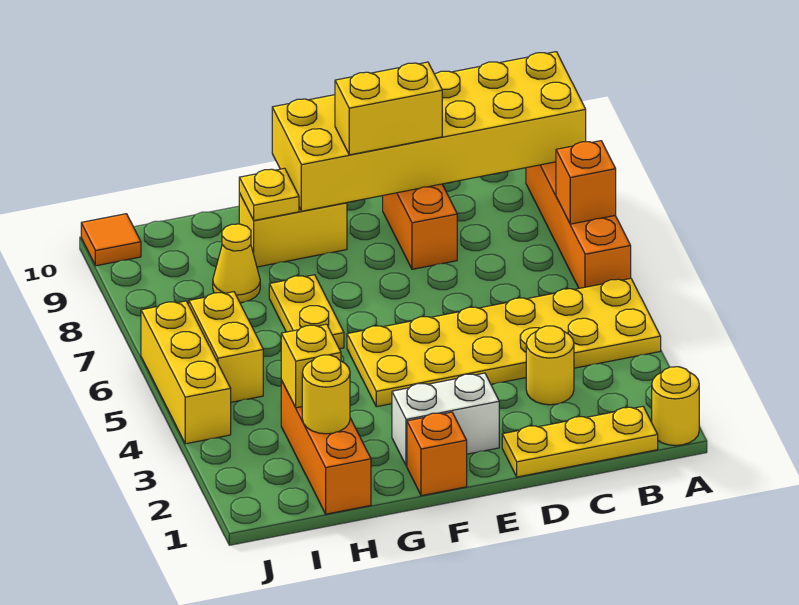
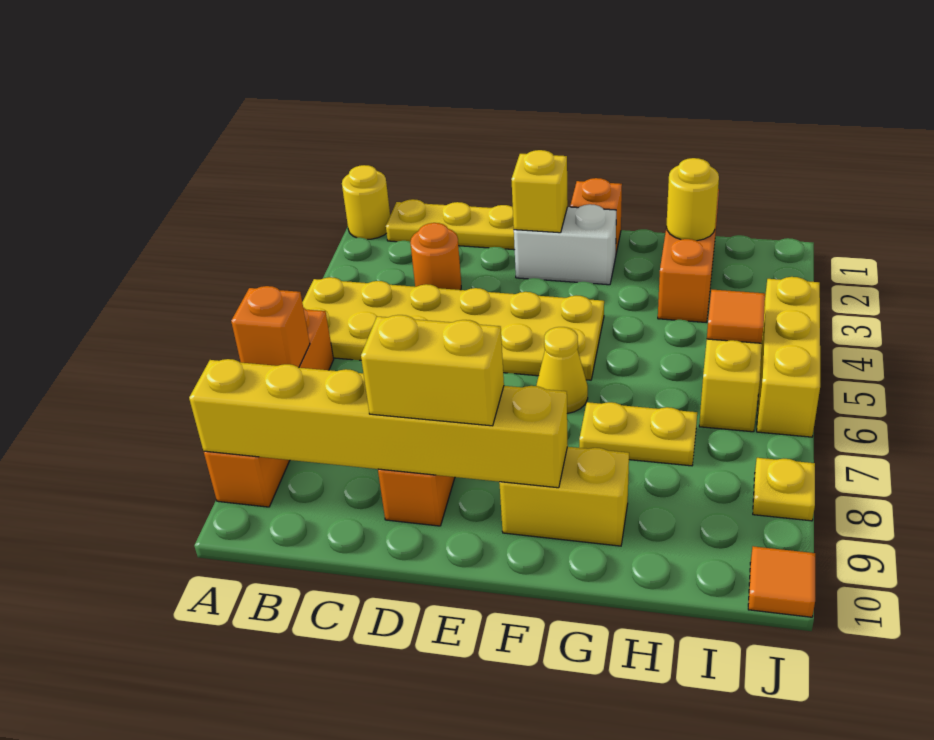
yellow brick A9:F10 level 2 -> yellow brick A9:F9 level 2
yellow round brick C3 level 1 -> orange round brick C3 level 1
yellow plate G6:G7 level 1 -> yellow plate G7:H7 level 1
yellow plate G9 level 2 -> yellow plate J8 level 1
yellow brick H3 level 2 -> yellow brick E2 level 2
yellow cone H8 level 1 -> yellow cone F6 level 1
none -> orange tile I5 level 2

